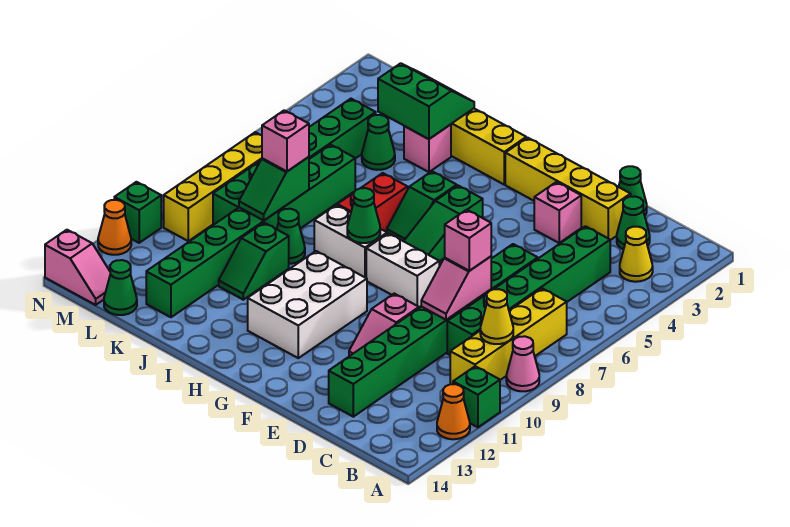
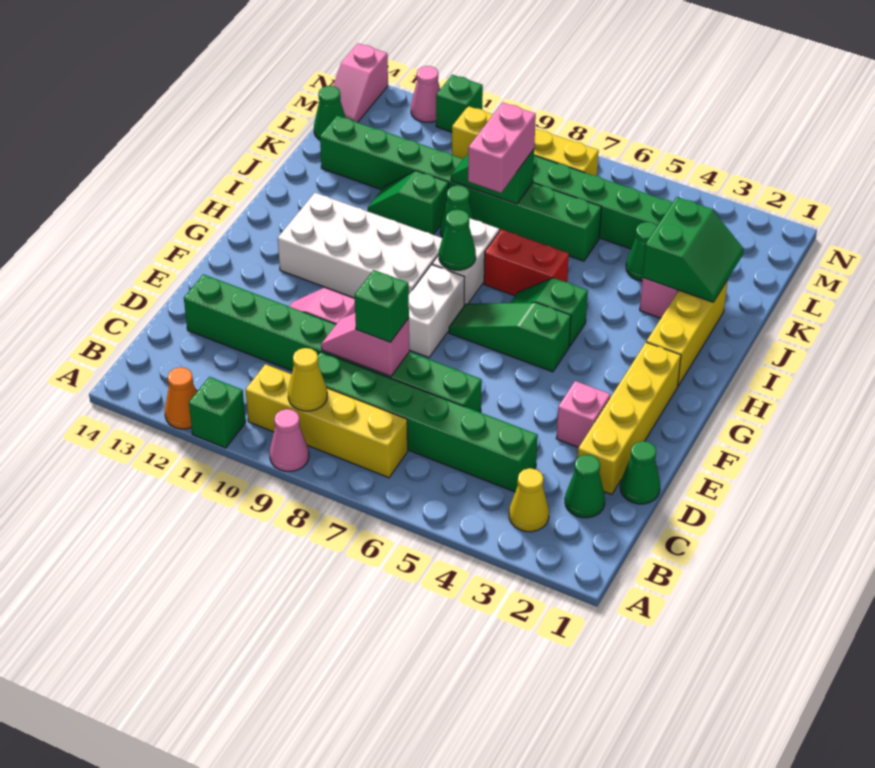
pink brick D8 level 3 -> green brick D8 level 3
white brick G10:H12 level 1 -> white brick G9:H12 level 1
pink brick K8 level 3 -> pink brick J8:K8 level 3
orange cone N12 level 1 -> pink cone N12 level 1

